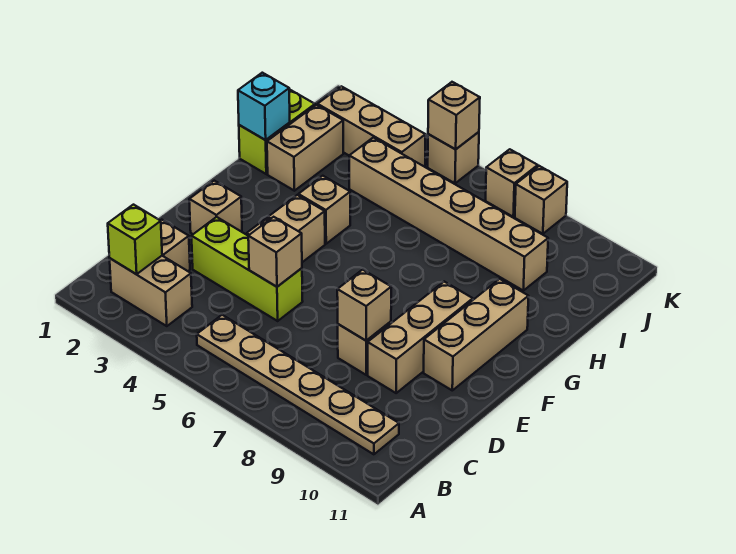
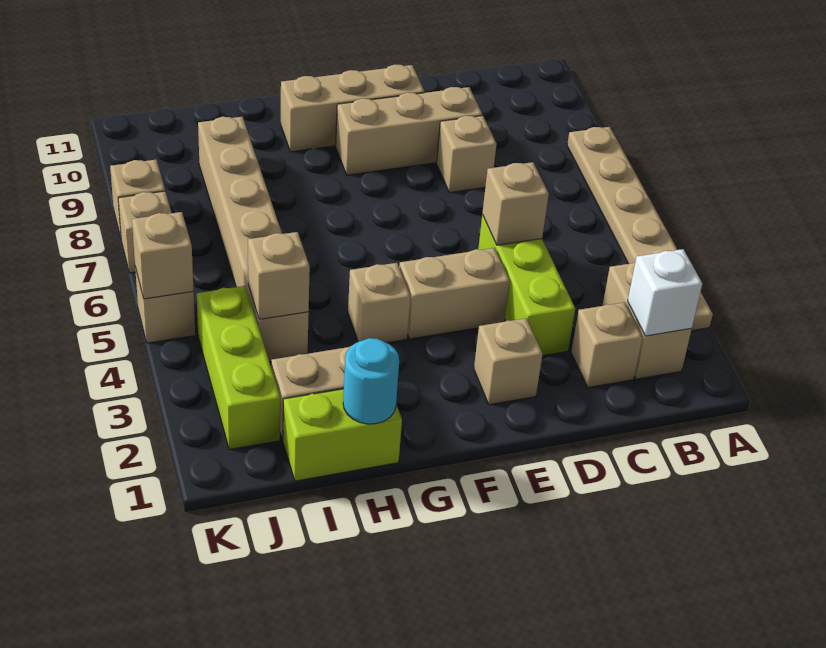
lime brick B2 level 2 -> white brick B2 level 2
tan plate B5:B10 level 1 -> tan plate A3:A8 level 1
tan brick D8 level 2 -> tan brick I4 level 2
cyan brick H1 level 2 -> cyan round brick H1 level 2
tan brick J2:J4 level 1 -> lime brick J2:J4 level 1

